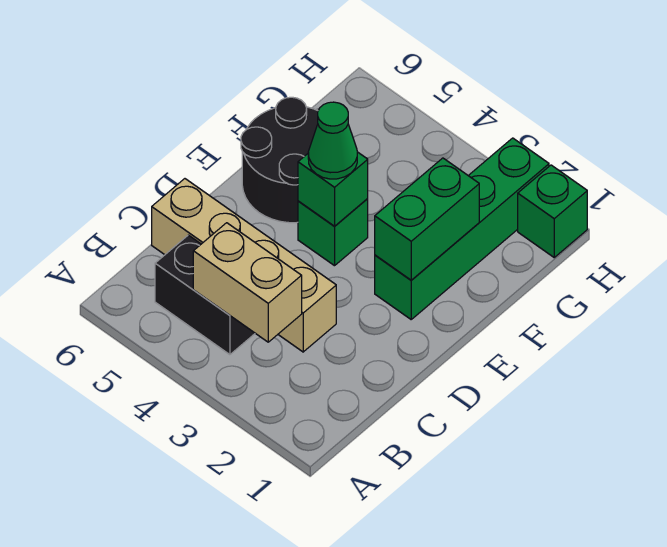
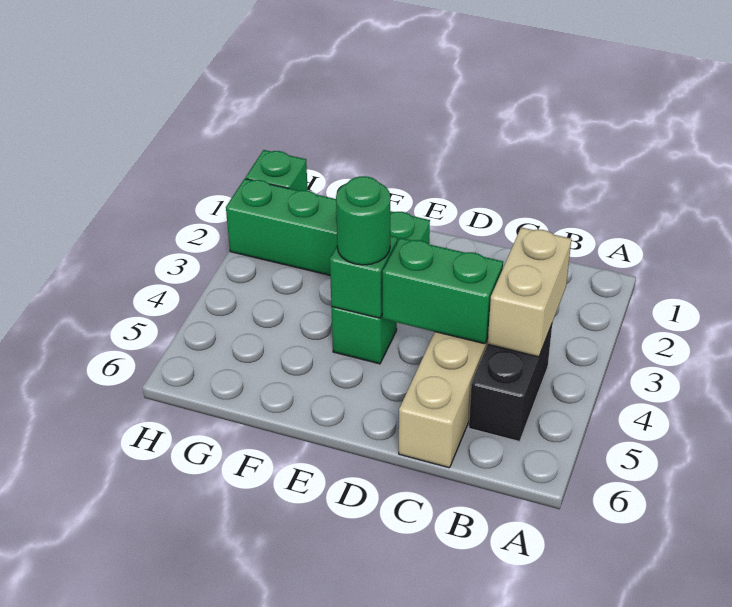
green brick E2:F2 level 2 -> green brick C4:D4 level 2
green cone E4 level 3 -> green round brick E4 level 3
black round brick E5:F6 level 1 -> none

